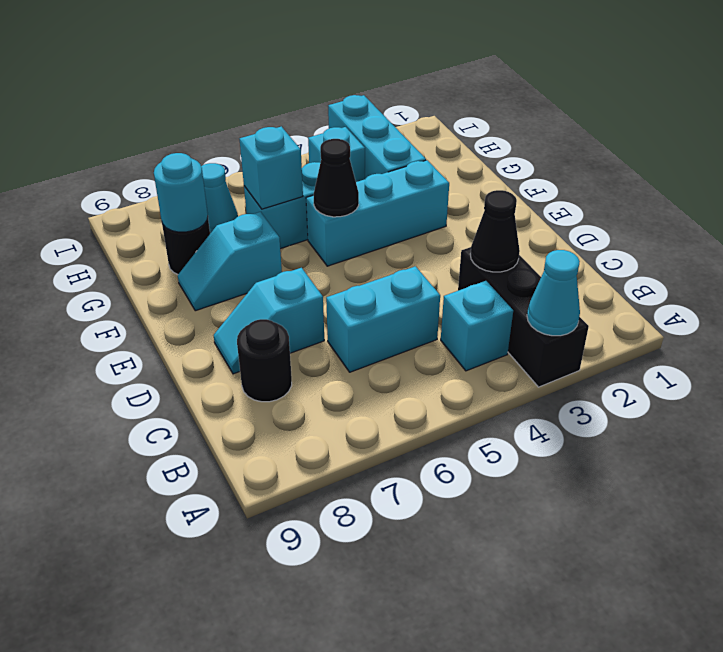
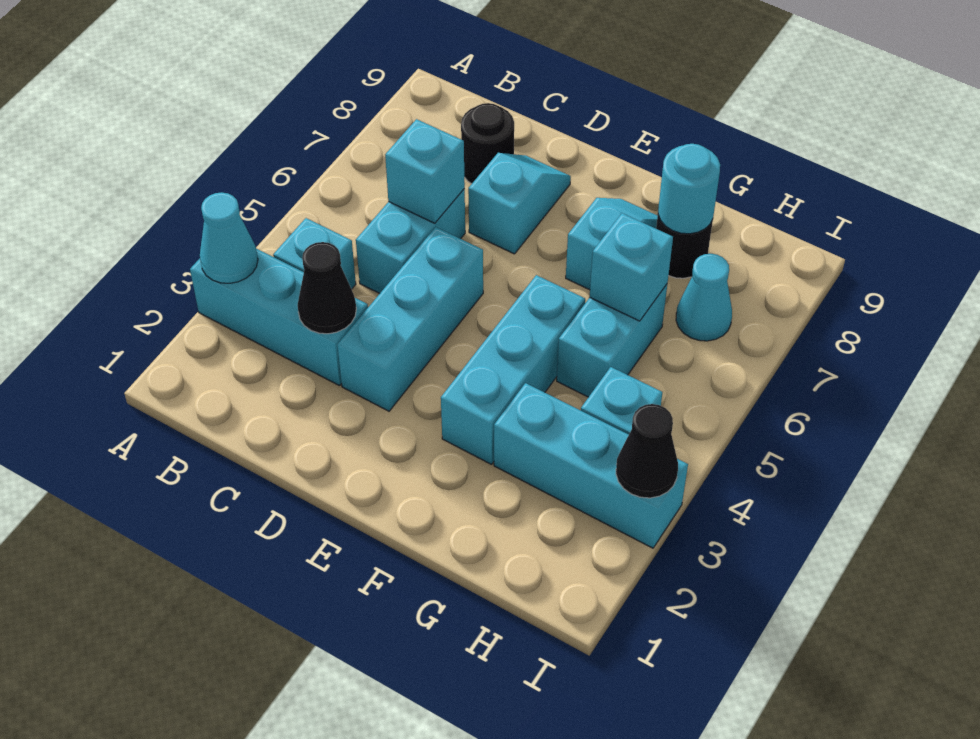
black brick A3:C3 level 1 -> cyan brick A3:C3 level 1
none -> cyan brick C6 level 2
none -> cyan brick D3:D5 level 1
black cone F5 level 2 -> black cone I3 level 2

